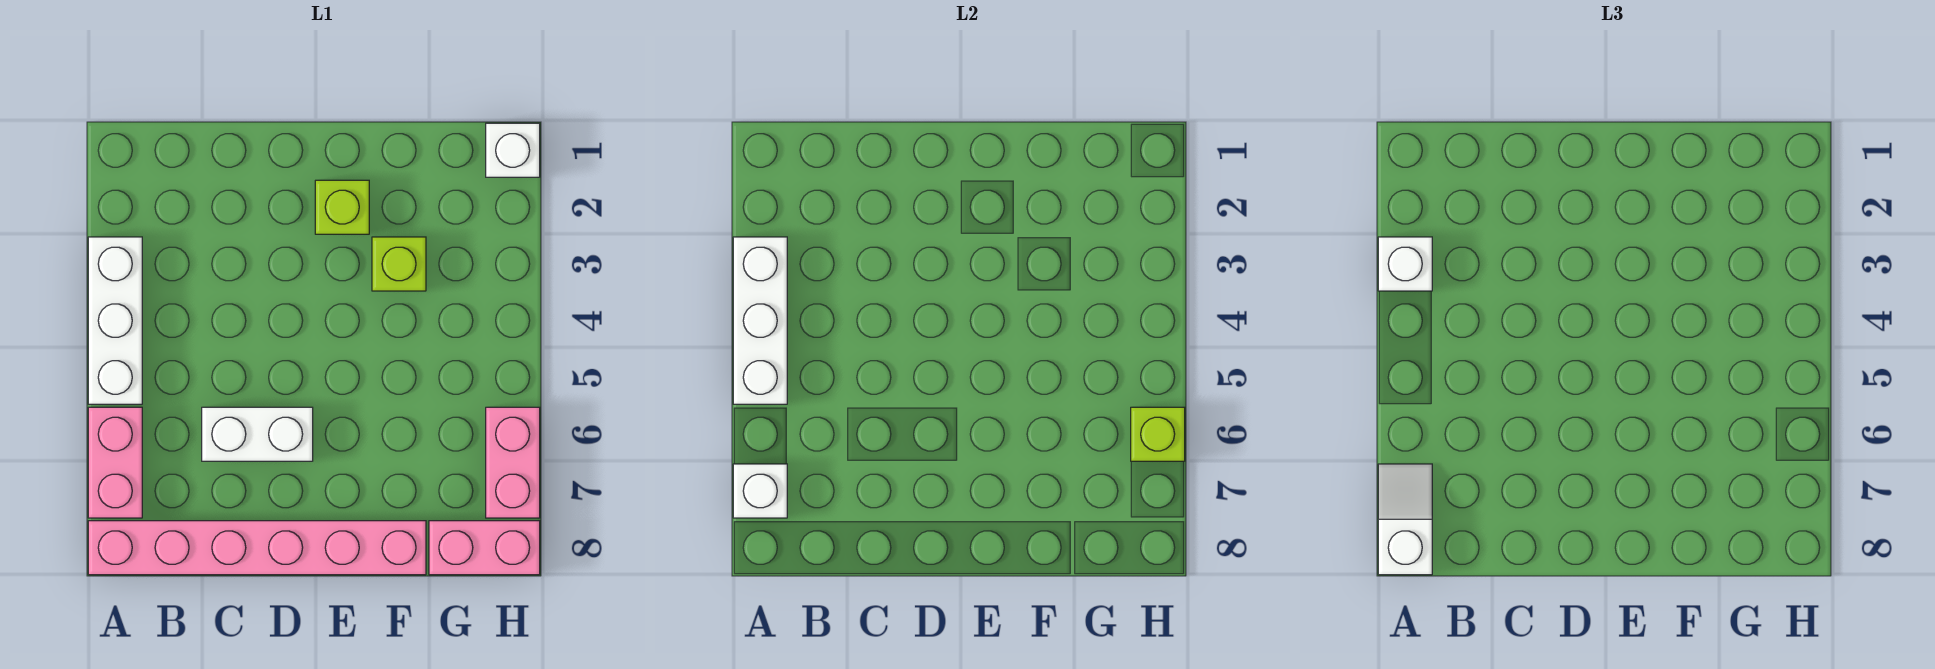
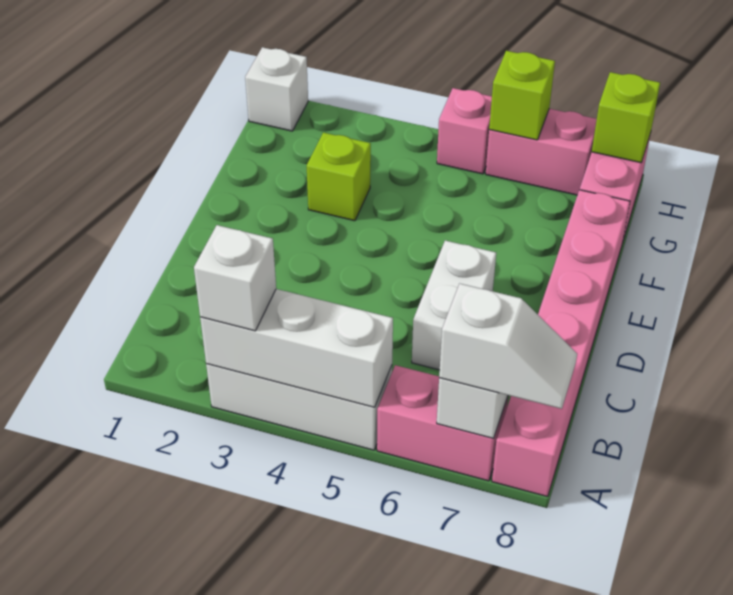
white slope A7:A8 level 3 top 8 -> white slope A7:A8 level 3 top 7
lime brick E2 level 1 -> lime brick H8 level 2
none -> pink brick H5 level 1

